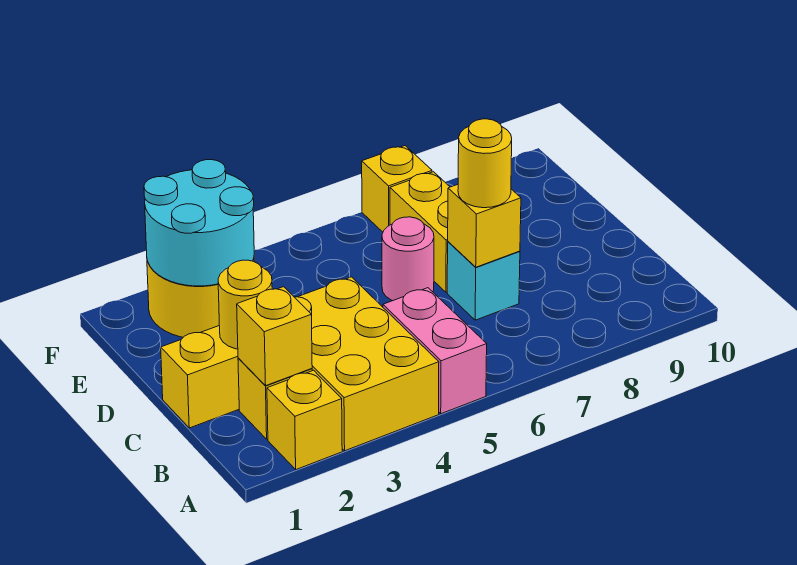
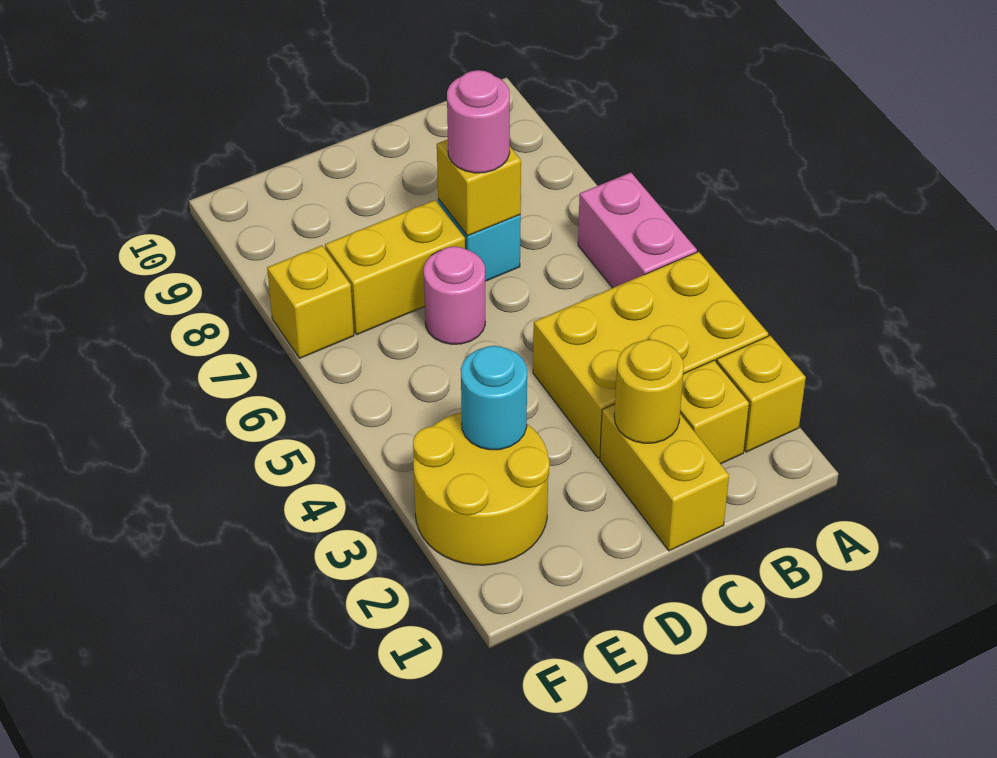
pink brick A5:B5 level 1 -> pink brick A5:A6 level 1
yellow brick B2 level 2 -> none
yellow round brick C7 level 3 -> pink round brick C7 level 3
cyan round brick E2:F3 level 2 -> cyan round brick E3 level 2

